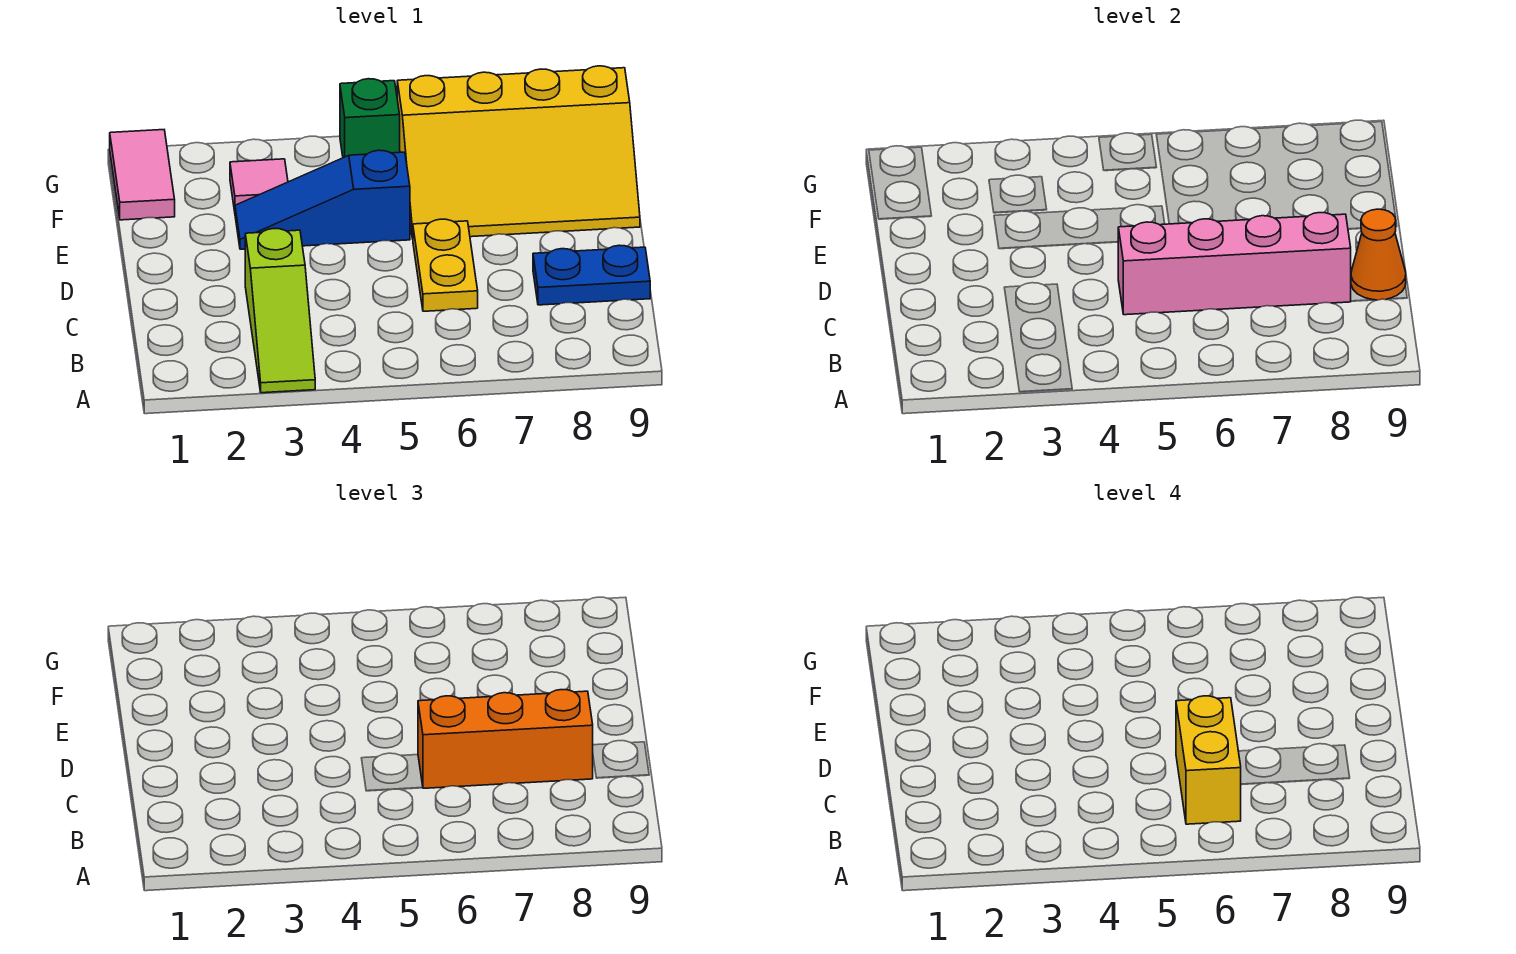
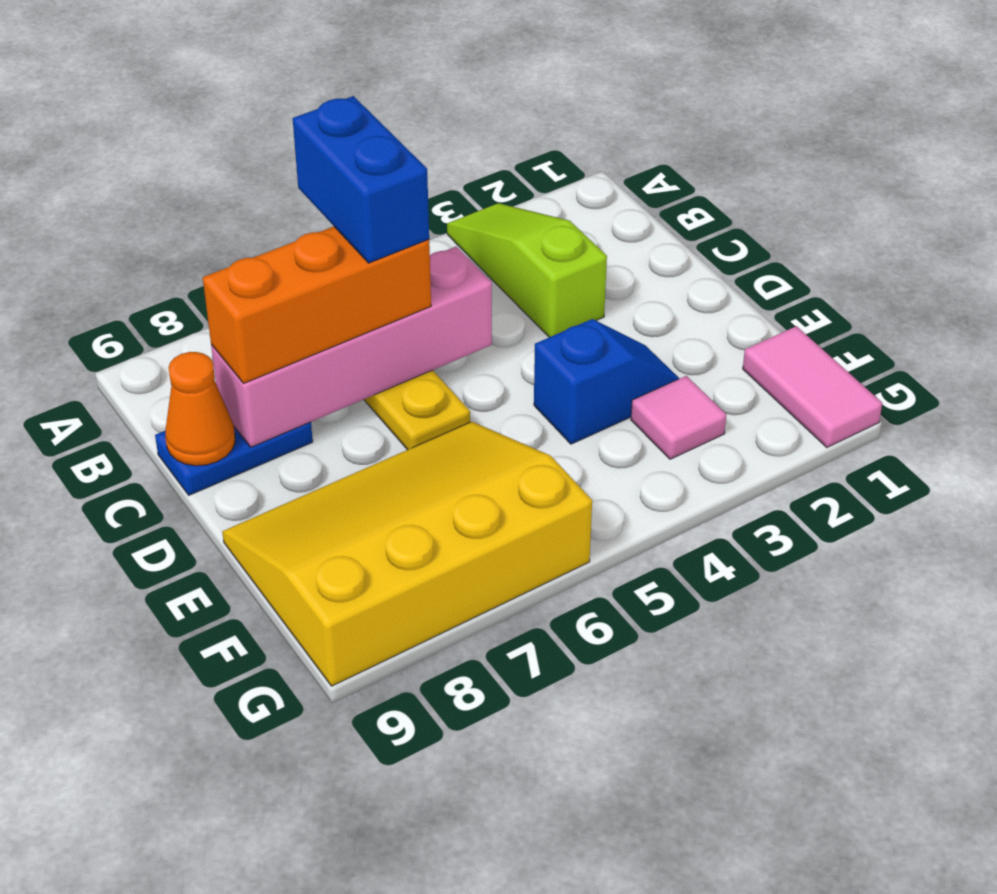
yellow brick B6:C6 level 4 -> blue brick B6:C6 level 4
blue slope E3:E5 level 1 top 5 -> blue slope E3:E4 level 1 top 4
green brick G5 level 1 -> none

